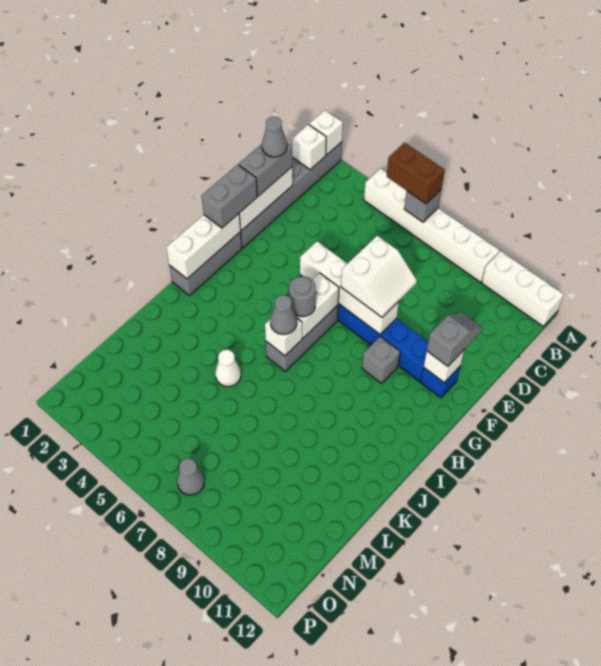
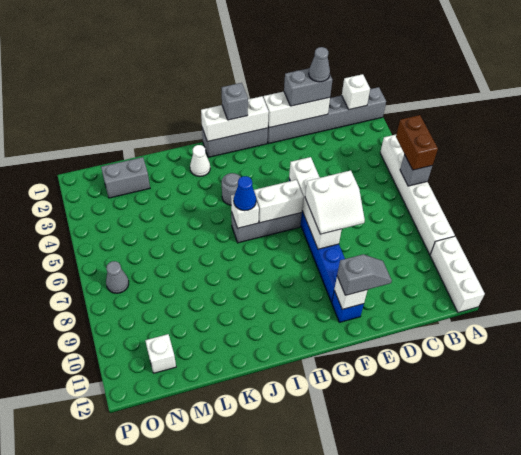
white brick A1 level 2 -> white brick N11 level 1
grey brick F1:G1 level 3 -> grey brick M2:N2 level 1
grey brick G9 level 1 -> grey brick H1 level 3
grey round brick H6 level 3 -> grey round brick I4 level 1
grey cone I6 level 3 -> blue cone I6 level 3
white cone K5 level 1 -> white cone J2 level 1

